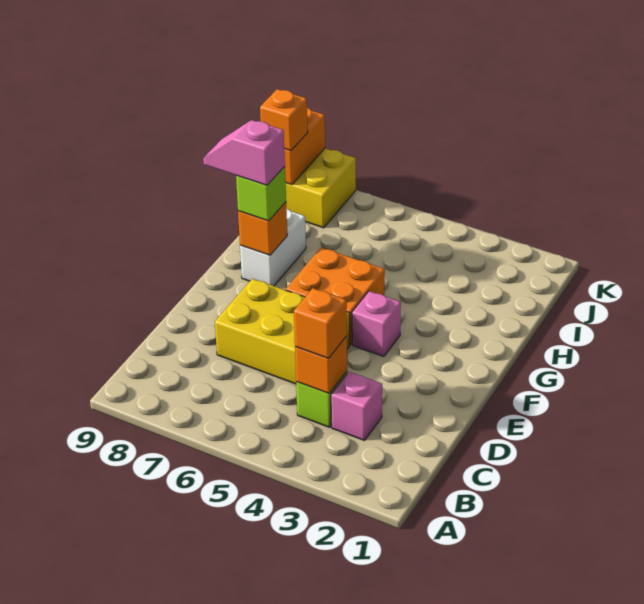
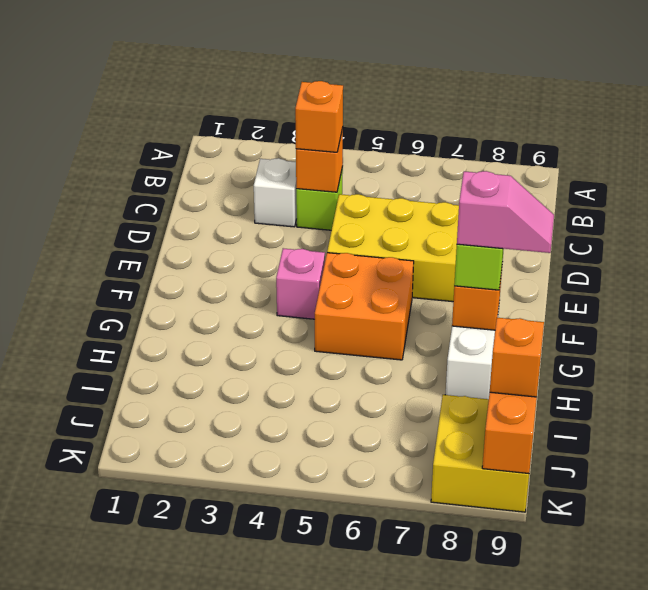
pink brick C3 level 1 -> white brick C3 level 1

